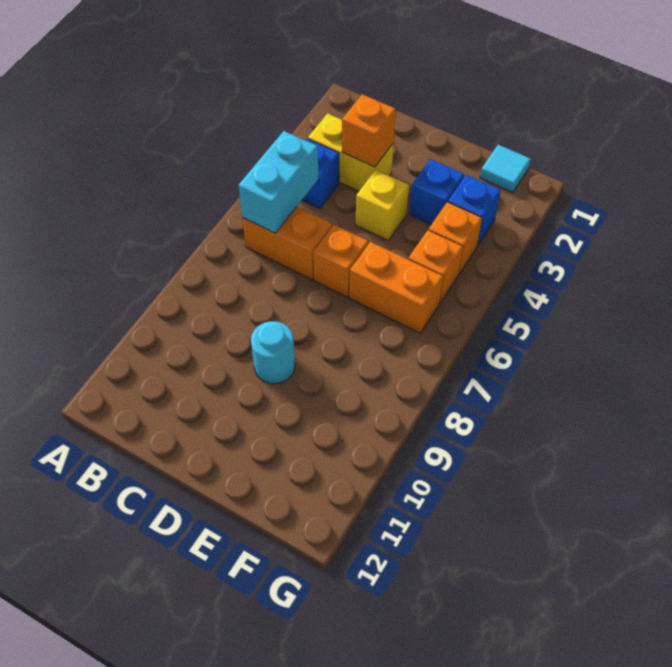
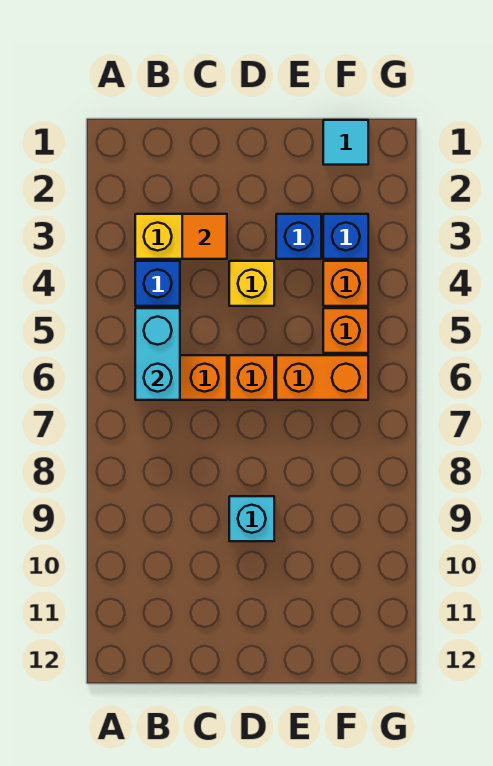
orange brick C3 level 2 -> orange tile C3 level 2
cyan round brick D9 level 1 -> cyan brick D9 level 1

